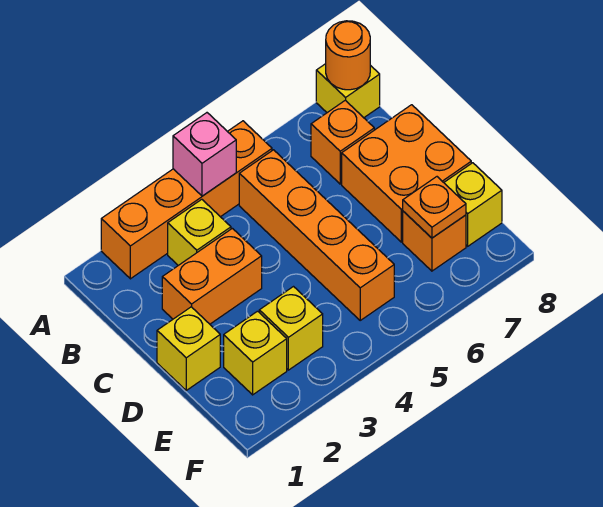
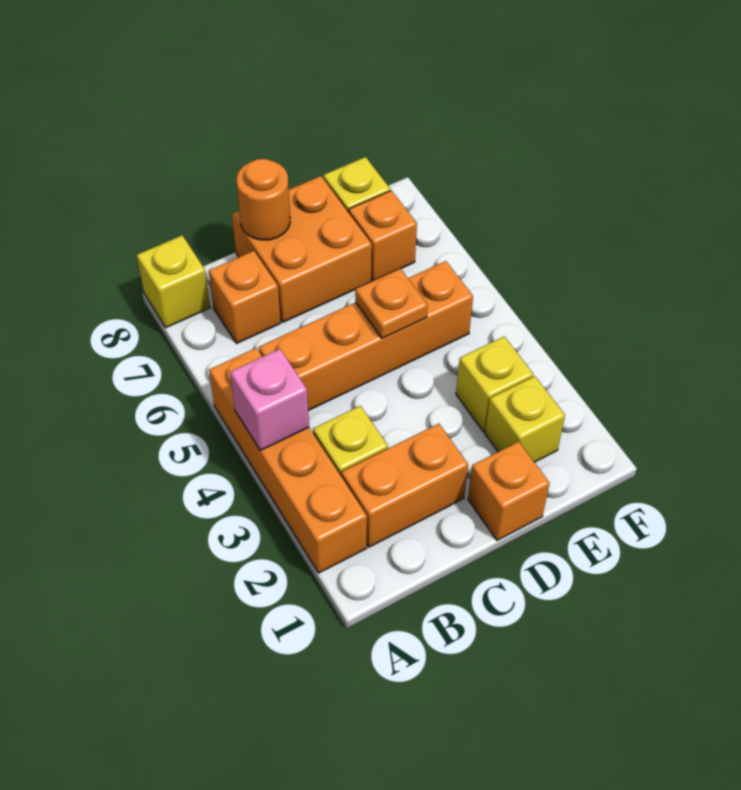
orange round brick A8 level 2 -> orange round brick C8 level 2
orange brick C2:C3 level 1 -> orange brick B2:C2 level 1
yellow brick D1 level 1 -> orange brick D1 level 1
orange plate E7 level 2 -> orange plate D5 level 2

